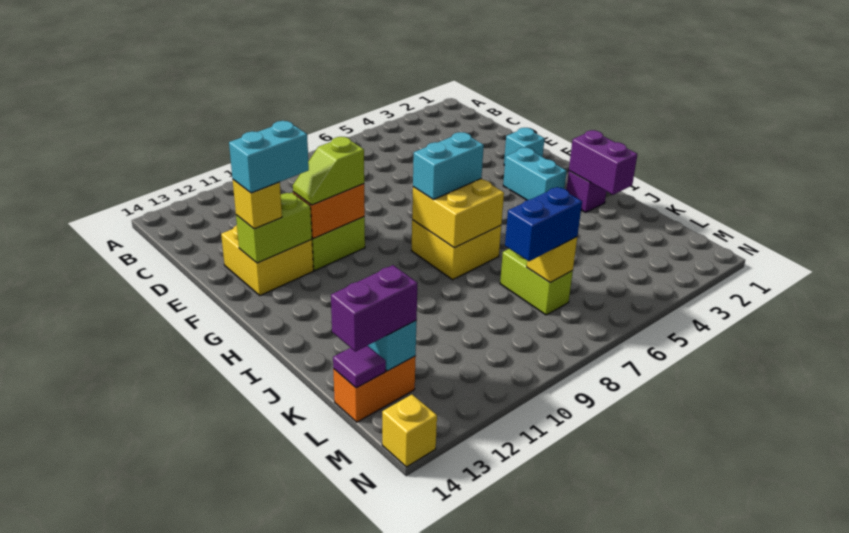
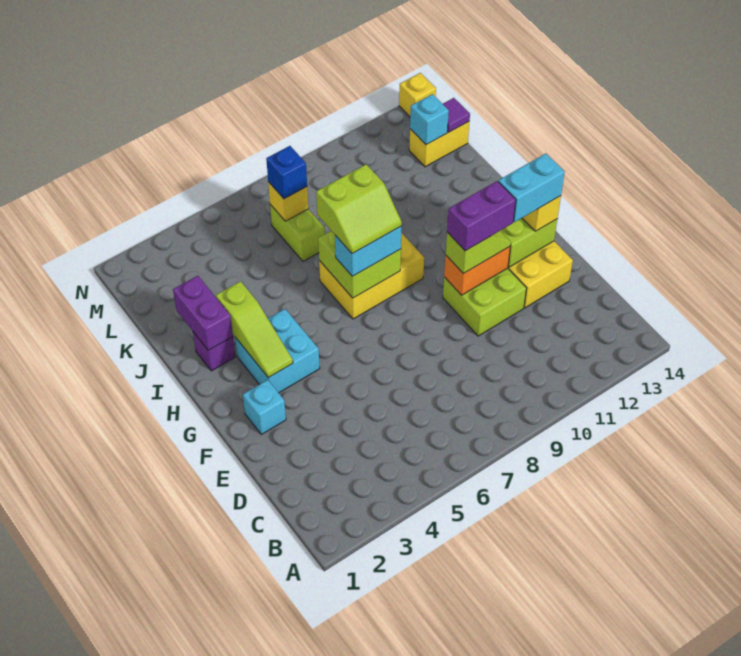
cyan brick G3:H3 level 1 -> cyan brick G3:H4 level 1
none -> lime slope G3:I3 level 2 top I
yellow brick H7:I8 level 1 -> yellow brick H7:I9 level 1
yellow brick H7:I8 level 2 -> lime brick H7:I8 level 2
none -> lime slope H7:I8 level 4 top I
blue brick L7:L8 level 3 -> blue brick L7 level 3
orange brick L13:L14 level 1 -> yellow brick L13:L14 level 1
purple brick L13:L14 level 3 -> purple brick F10:F11 level 4

